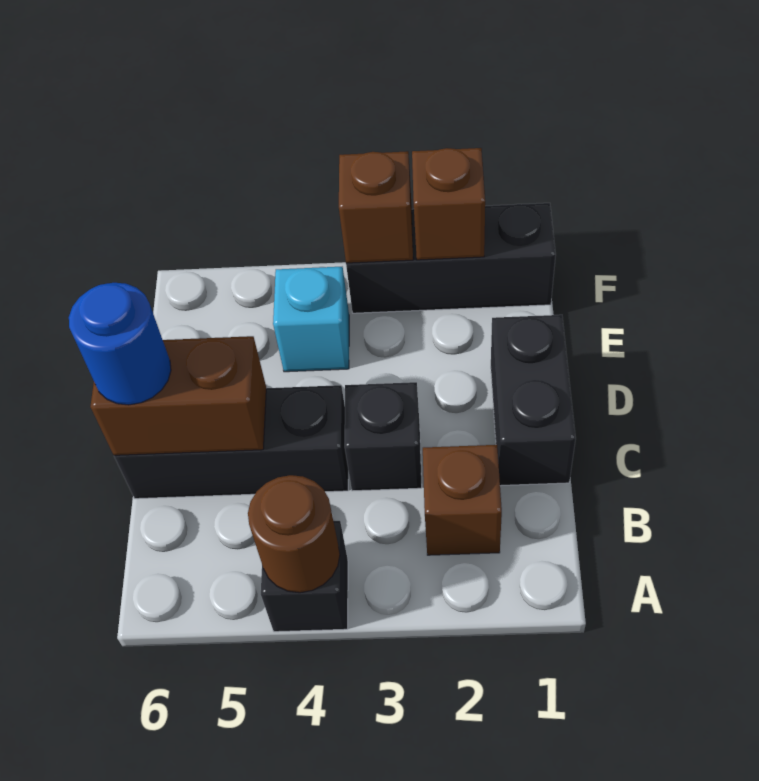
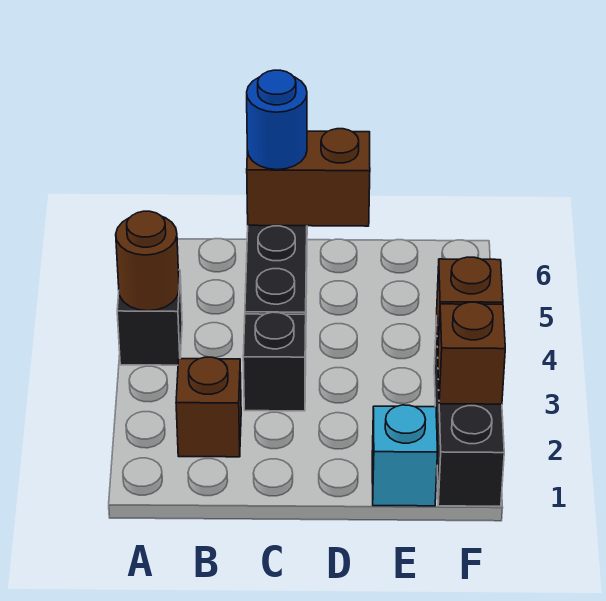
black brick C1:D1 level 1 -> none
brown brick C5:C6 level 2 -> brown brick C6:D6 level 2
cyan brick E4 level 1 -> cyan brick E1 level 1

